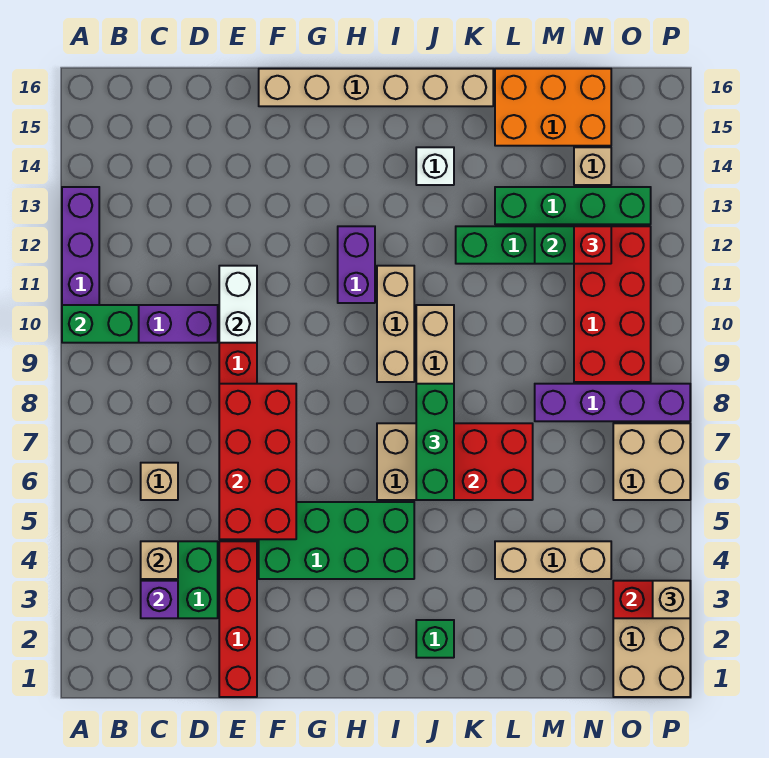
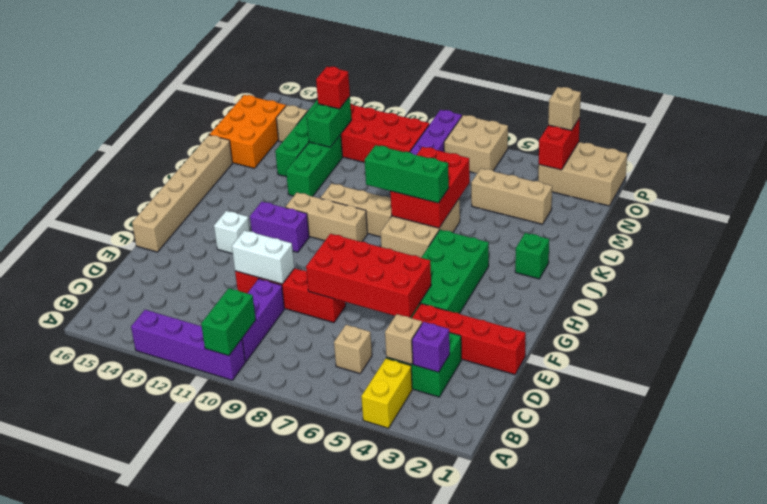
none -> yellow brick A4:B4 level 1
white brick J14 level 1 -> white brick G13 level 1
tan brick L4:N4 level 1 -> tan brick M3:M5 level 1

